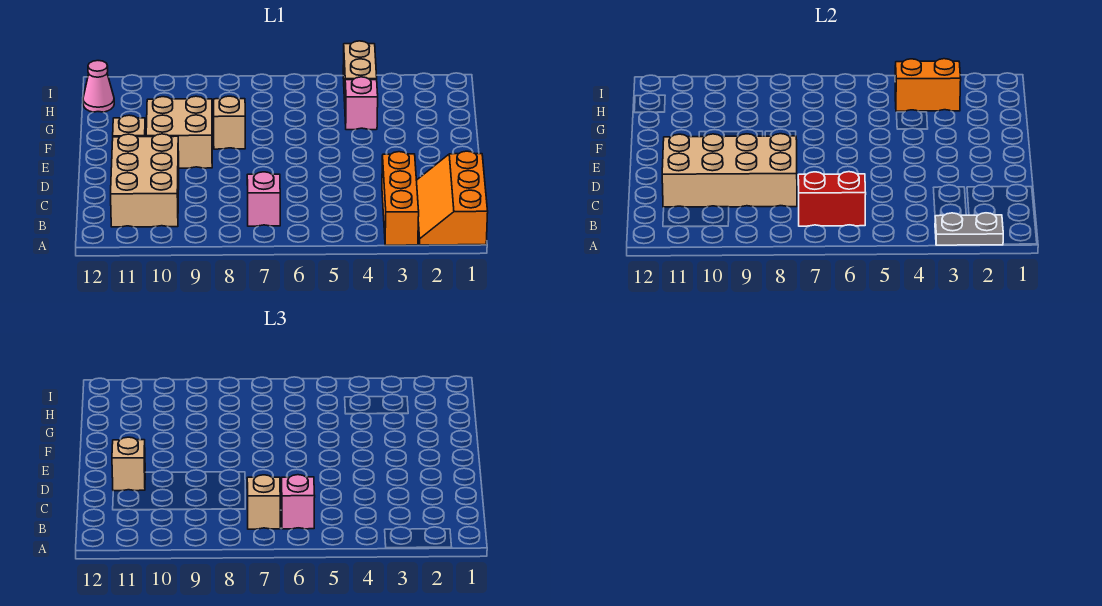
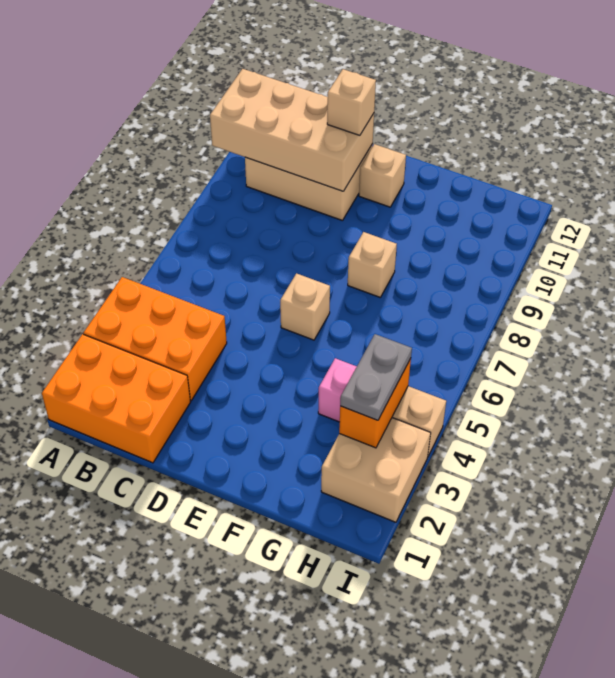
orange slope A1:C2 level 1 top 1 -> orange brick A1:C2 level 1
grey plate A2:A3 level 2 -> grey plate H3:H4 level 3
orange brick A3:C3 level 1 -> orange brick A3:C4 level 1
red brick B6:B7 level 2 -> none
pink brick B6 level 3 -> none
pink brick B7 level 1 -> none
tan brick B7 level 3 -> tan brick E6 level 1
tan brick C8:D11 level 2 -> tan brick A10:D11 level 2
tan brick E9:F10 level 1 -> tan brick H2:I3 level 1
pink cone H12 level 1 -> none

